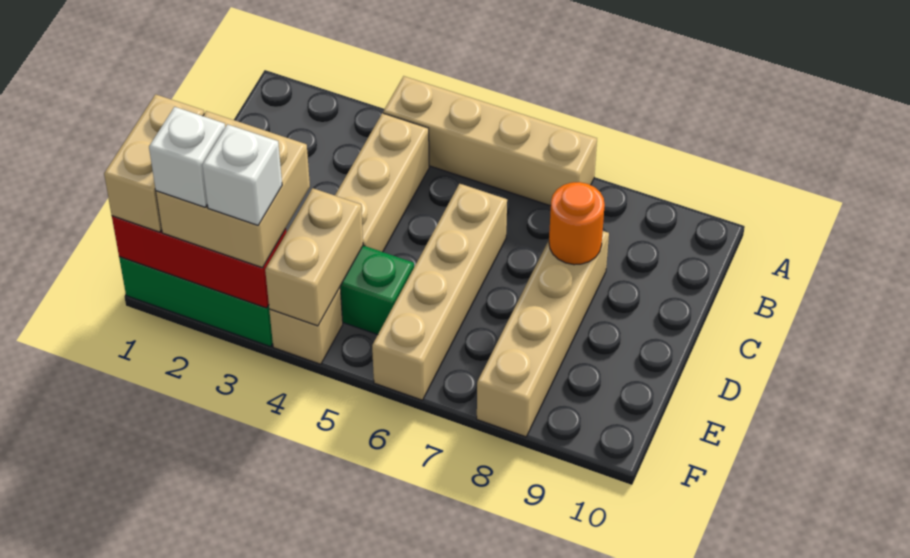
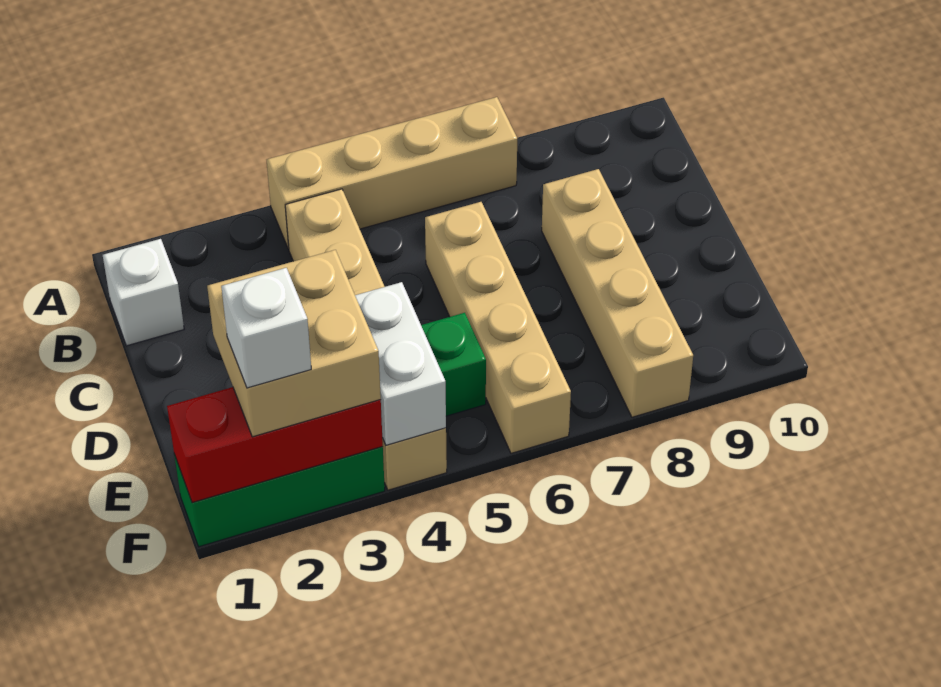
orange round brick C8 level 2 -> none
tan brick E1:F1 level 3 -> none
tan brick E4:F4 level 2 -> white brick E4:F4 level 2
white brick F3 level 4 -> white brick B1 level 1

